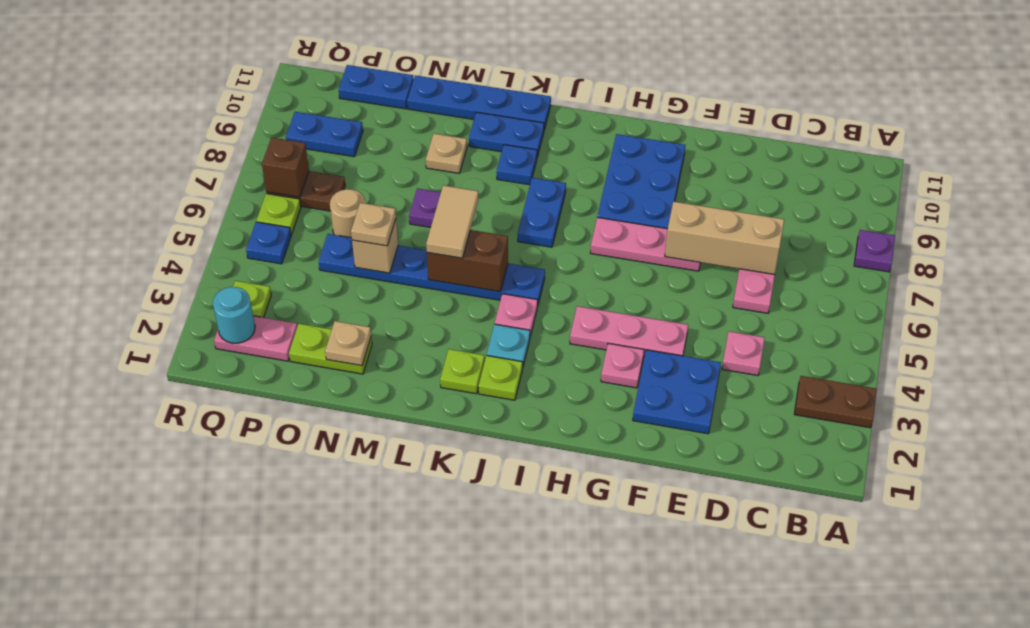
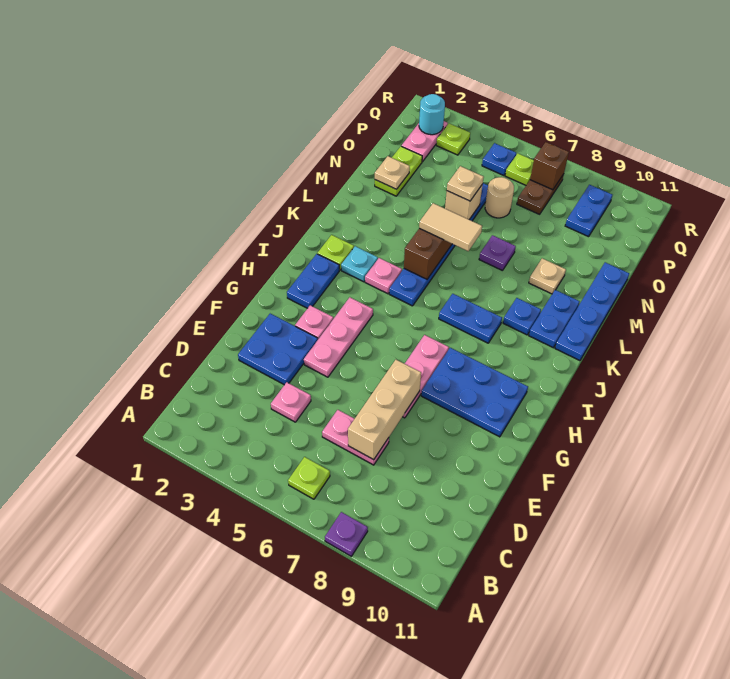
brown plate A3:B3 level 1 -> none
lime plate K2 level 1 -> lime plate B6 level 1
blue plate O11:P11 level 1 -> blue plate H2:I2 level 1

